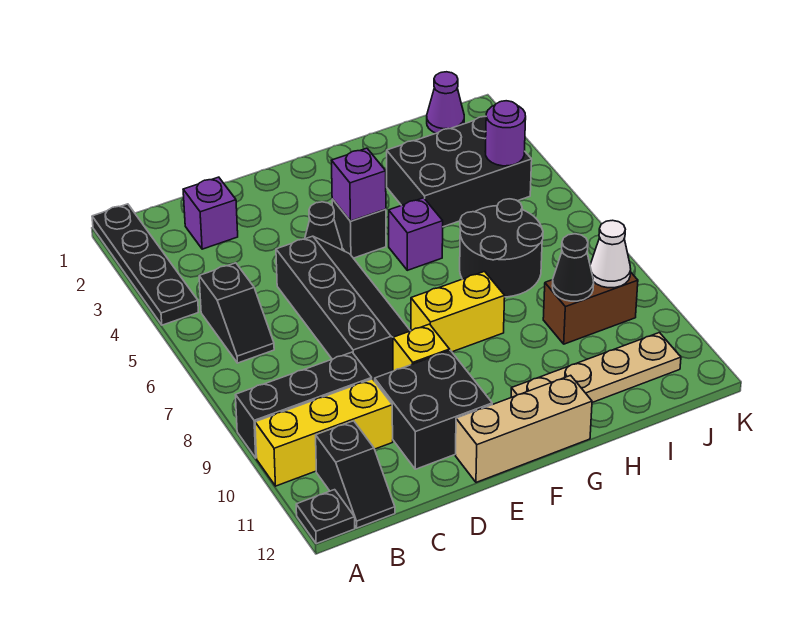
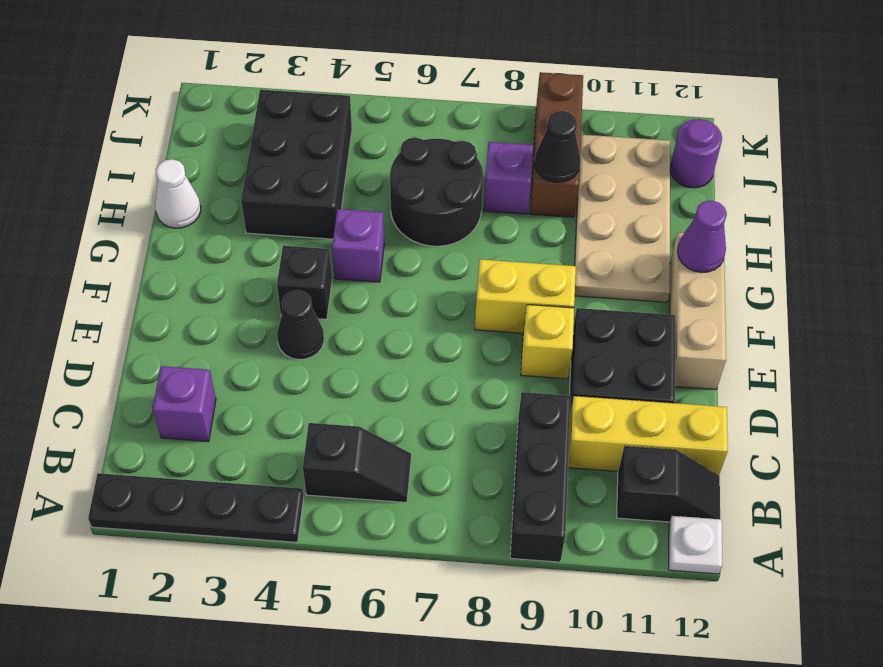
yellow brick A10:C10 level 1 -> yellow brick C10:C12 level 1
black plate A12 level 1 -> white plate A12 level 1
black slope D5:E8 level 1 top D -> none
purple brick F4 level 2 -> purple brick I8 level 1
yellow brick F8:G8 level 1 -> yellow brick F8:F9 level 1
tan plate G11:J11 level 1 -> tan plate G10:J11 level 1
brown brick I9:J9 level 1 -> brown brick I9:K9 level 1
purple cone J1 level 1 -> purple cone G12 level 2
purple round brick J4 level 2 -> purple round brick J12 level 1
white cone J9 level 2 -> white cone H1 level 1

